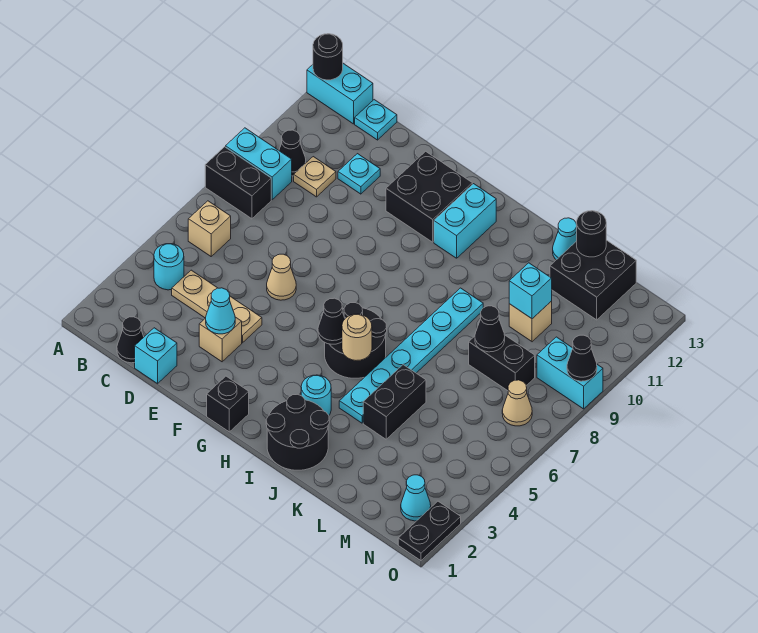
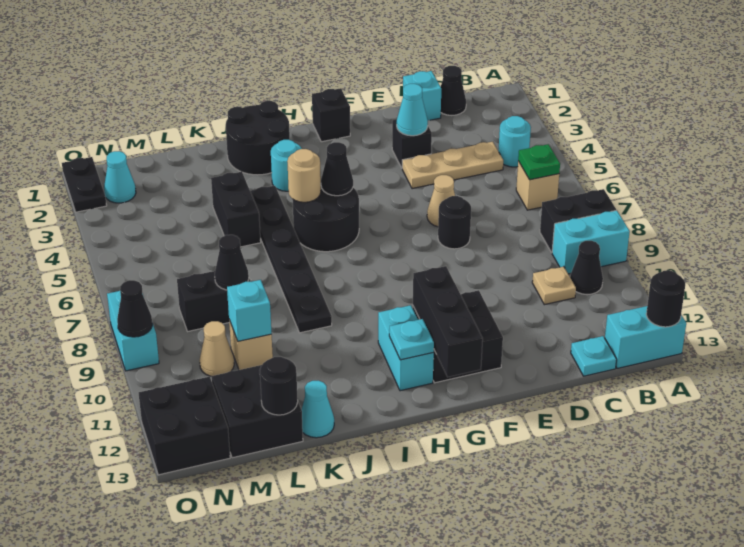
none -> green plate B6 level 2
cyan plate D11 level 1 -> cyan plate H12 level 2
tan brick E3 level 1 -> black brick E3 level 1
none -> black round brick E7 level 1
none -> black brick G11:G13 level 2
cyan plate J4:J9 level 1 -> black plate J4:J9 level 1
tan cone N7 level 1 -> tan cone M10 level 1
cyan brick N9:O9 level 1 -> cyan brick O8:O9 level 1
none -> black brick N12:O13 level 1

